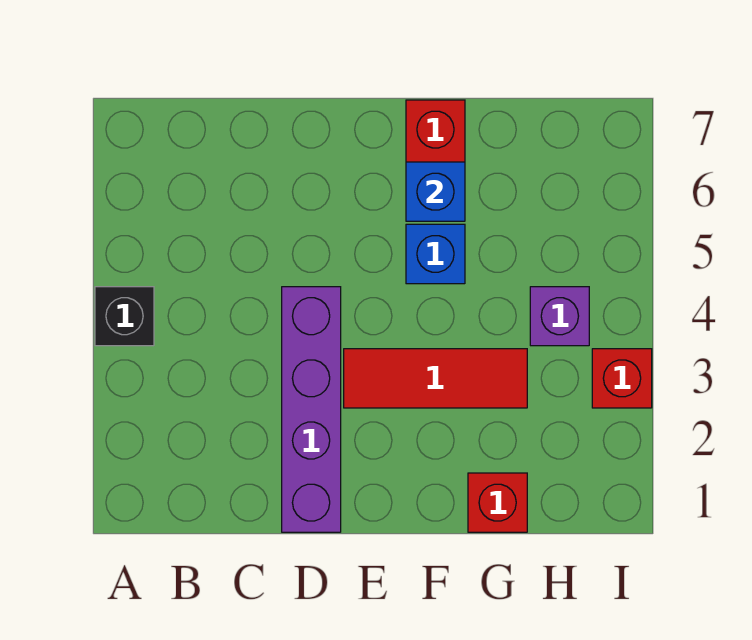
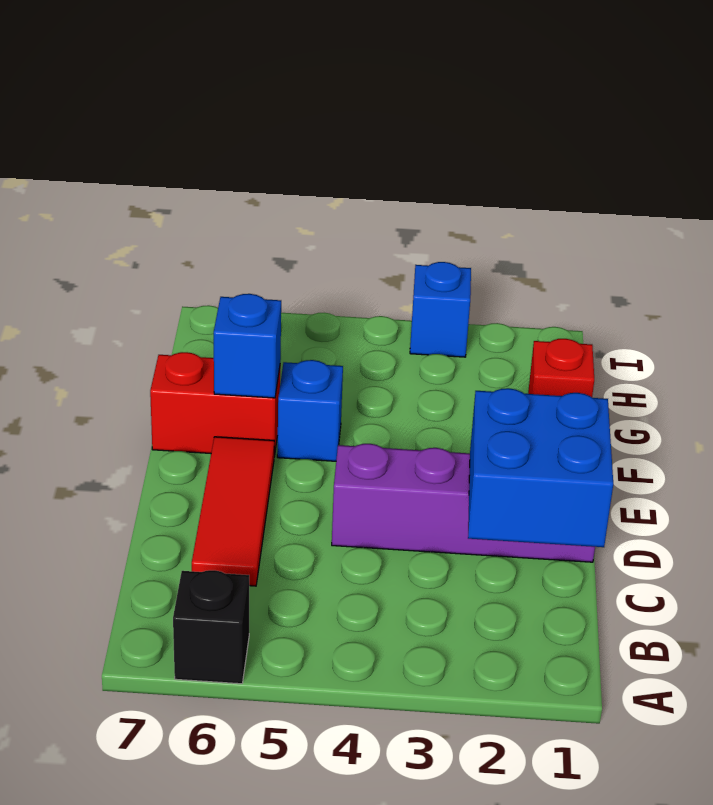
black brick A4 level 1 -> black brick A6 level 1
none -> blue brick C1:D2 level 2
red tile E3:G3 level 1 -> red tile C6:E6 level 1
purple brick H4 level 1 -> none
red brick I3 level 1 -> blue brick I3 level 1

